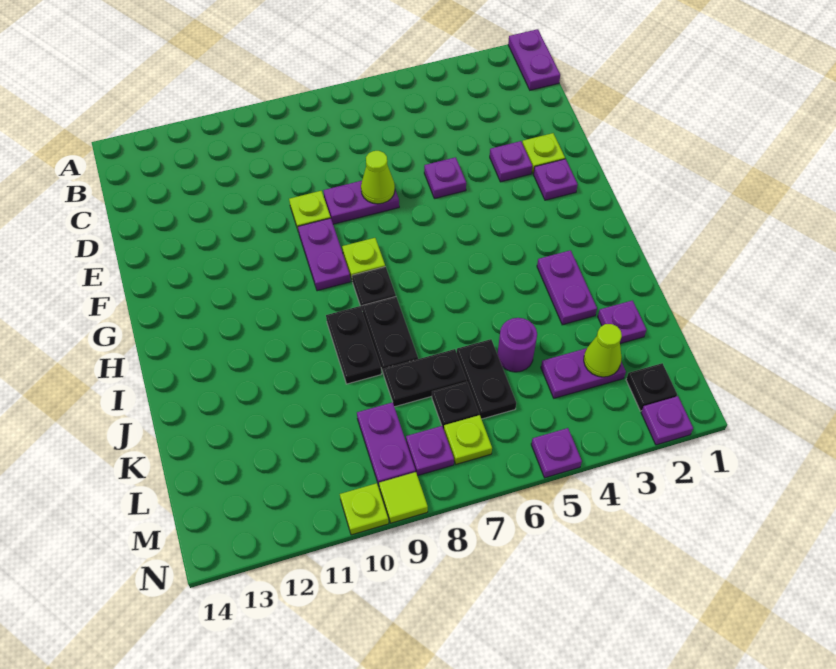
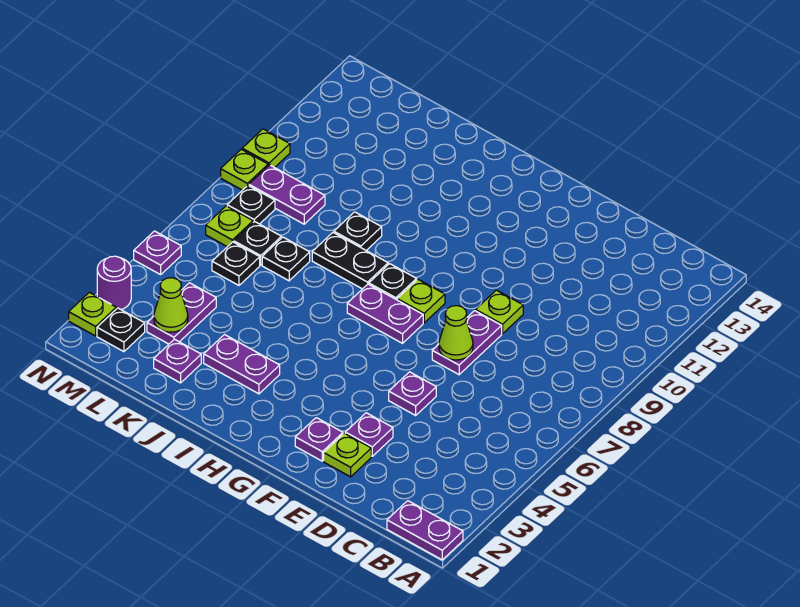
purple plate F9:G9 level 1 -> purple plate G7:H7 level 1
black plate I9:J9 level 1 -> black plate J9 level 1
purple round brick K5 level 1 -> purple round brick N3 level 1
black plate K6:L6 level 1 -> black plate L6 level 1
black plate K7:K8 level 1 -> black plate K7 level 1
purple plate M8 level 1 -> black plate M8 level 1
purple plate N2 level 1 -> lime plate N2 level 1
lime tile N9 level 1 -> lime plate N9 level 1

